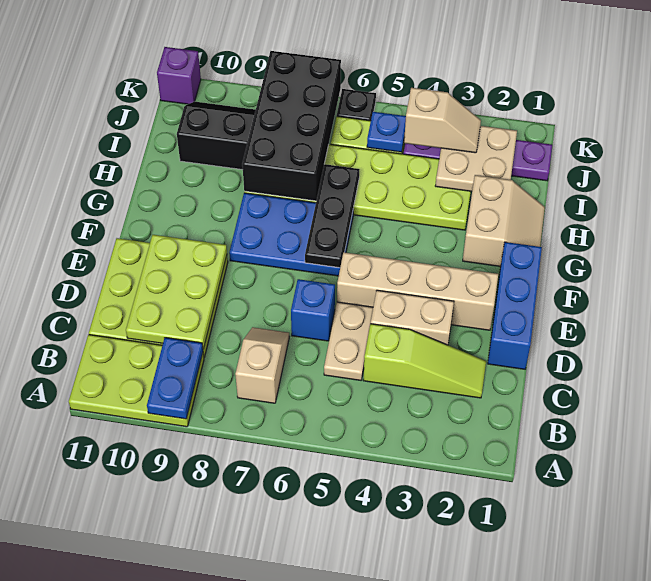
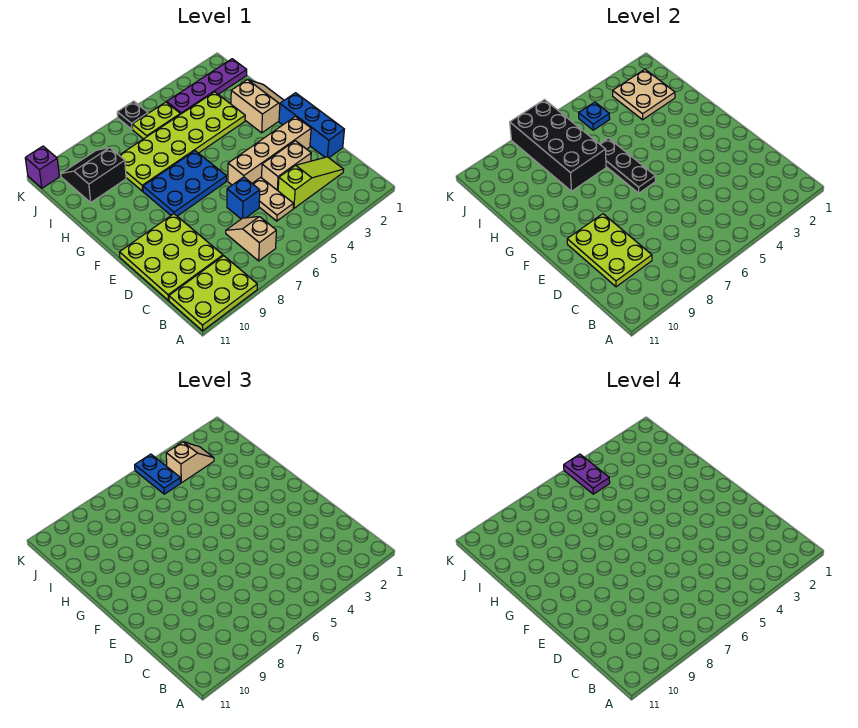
blue plate A9:B9 level 2 -> blue plate J5:K5 level 3
none -> purple plate J5:K5 level 4

